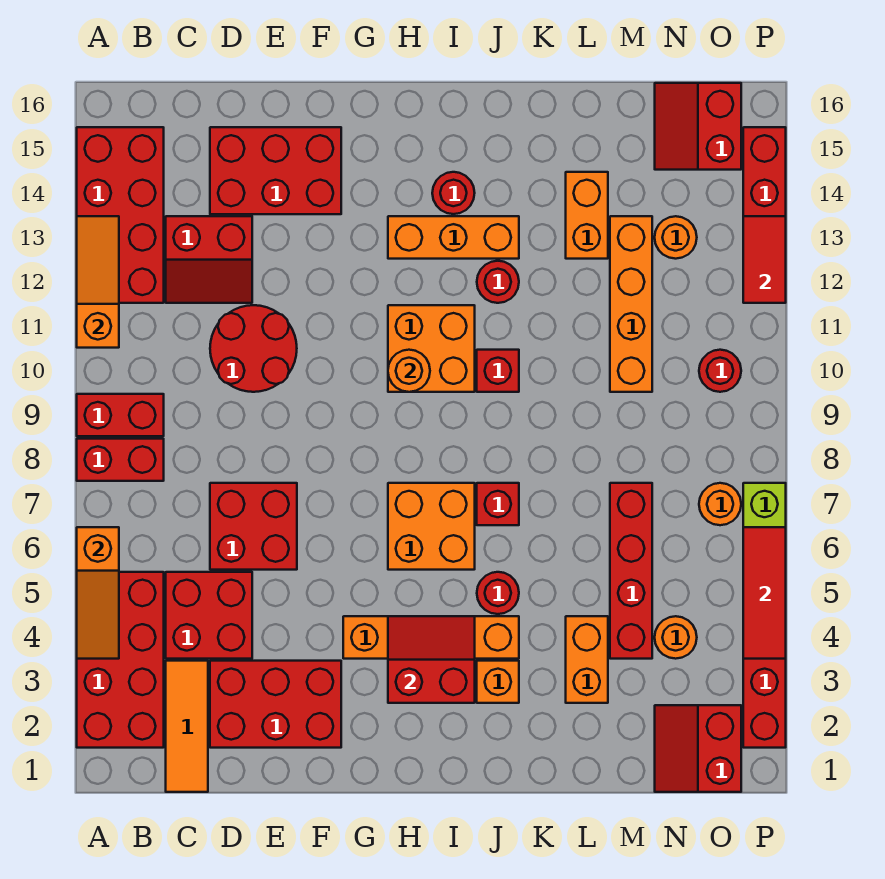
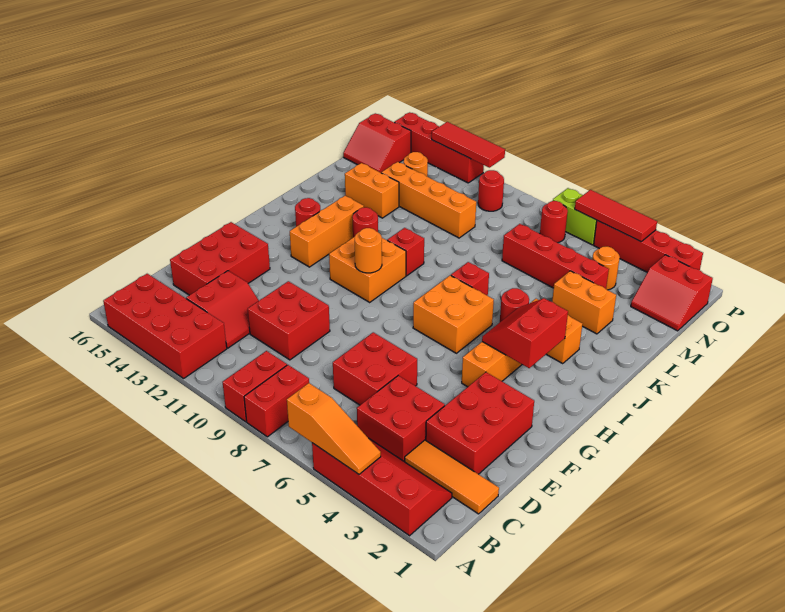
red brick A2:B5 level 1 -> red slope A2:B5 level 1 top A
orange slope A11:A13 level 2 top 11 -> none
red round brick D10:E11 level 1 -> red brick D10:E11 level 1
orange round brick O7 level 1 -> red round brick O7 level 1
red tile P12:P13 level 2 -> red tile P11:P13 level 2

